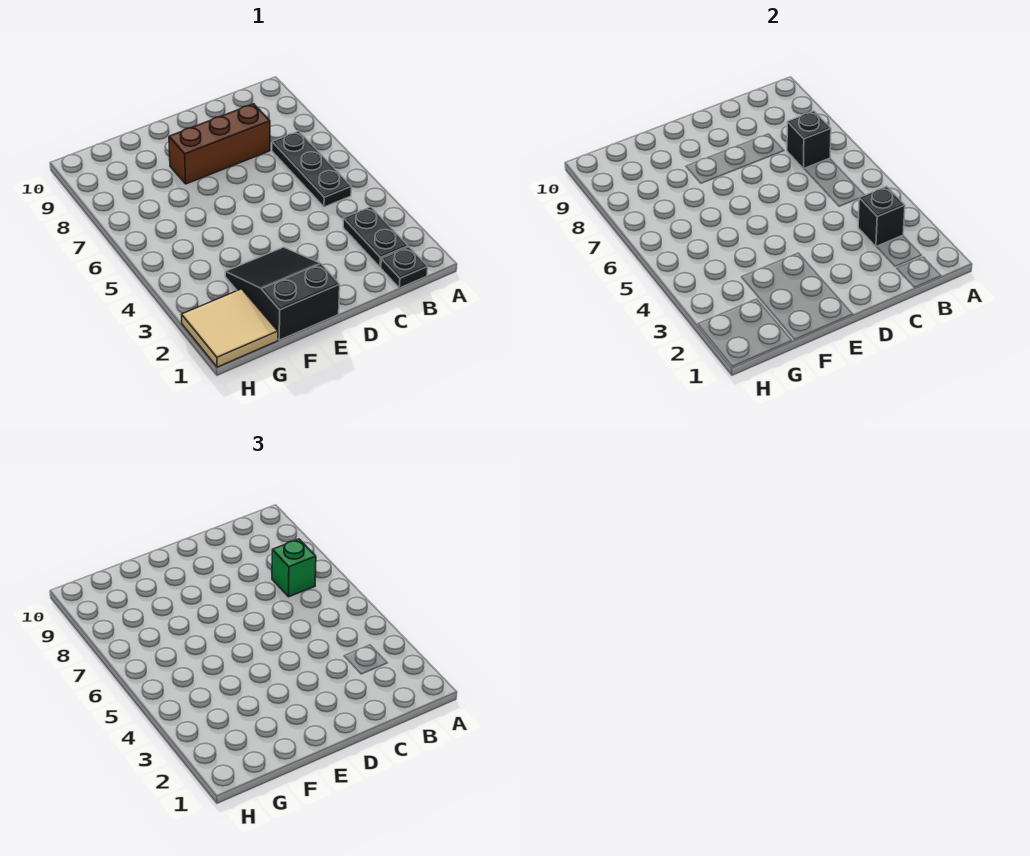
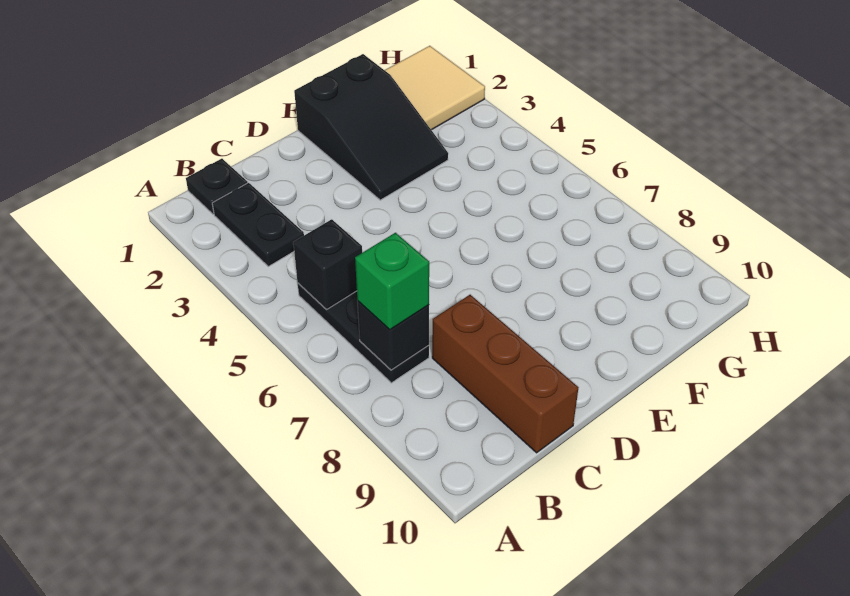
black brick B3 level 2 -> black brick B5 level 2
brown brick C8:E8 level 1 -> brown brick C8:C10 level 1

